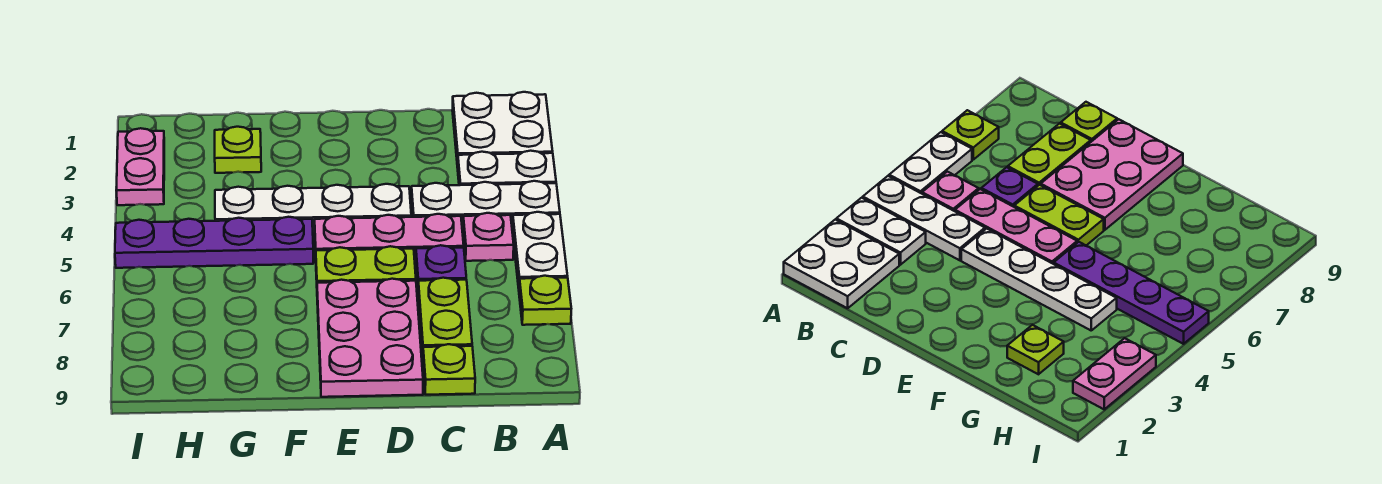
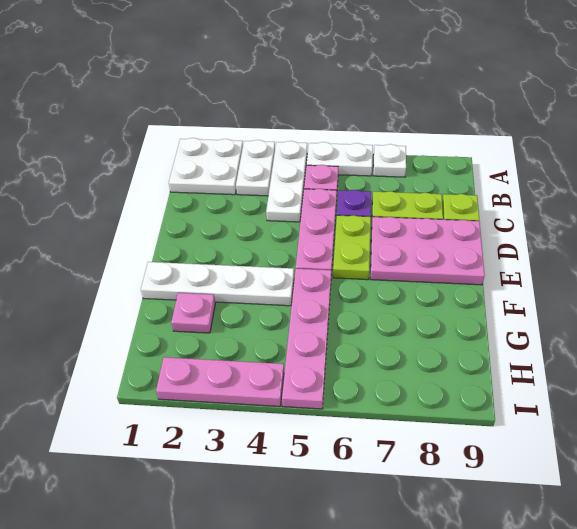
lime plate A7 level 1 -> white plate A7 level 1
white plate D4:G4 level 1 -> white plate F1:F4 level 1
purple plate F5:I5 level 1 -> pink plate F5:I5 level 1
lime plate G2 level 1 -> pink plate G2 level 1
pink plate I2:I3 level 1 -> pink plate I2:I4 level 1

